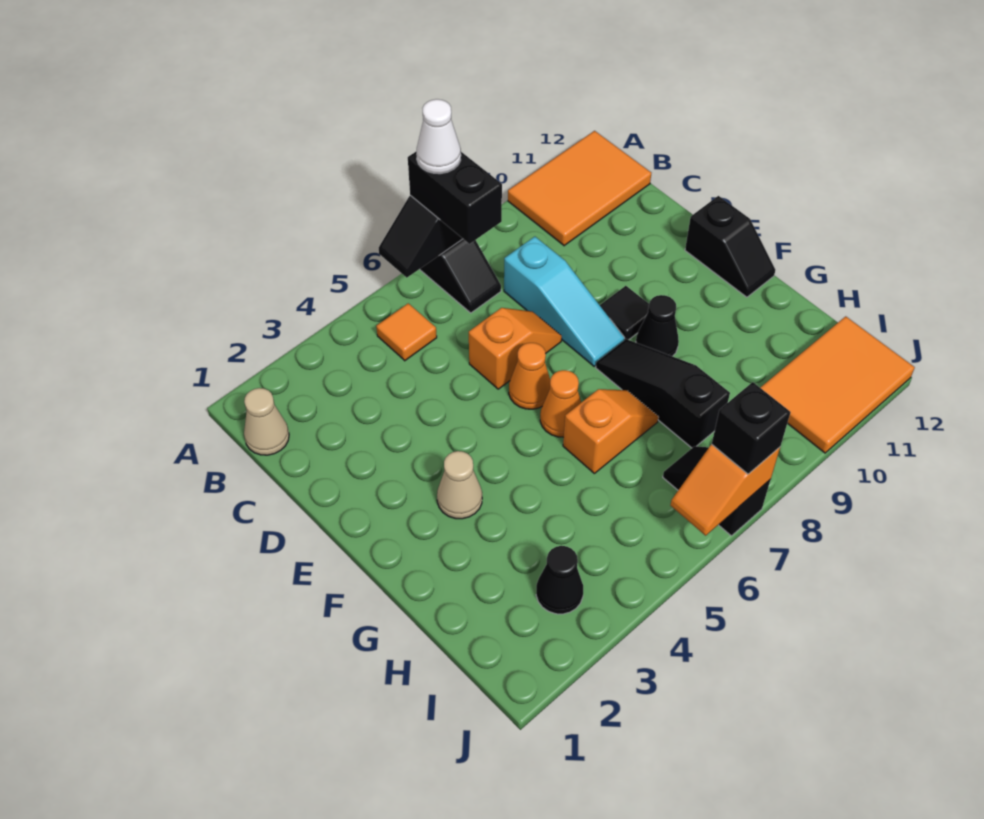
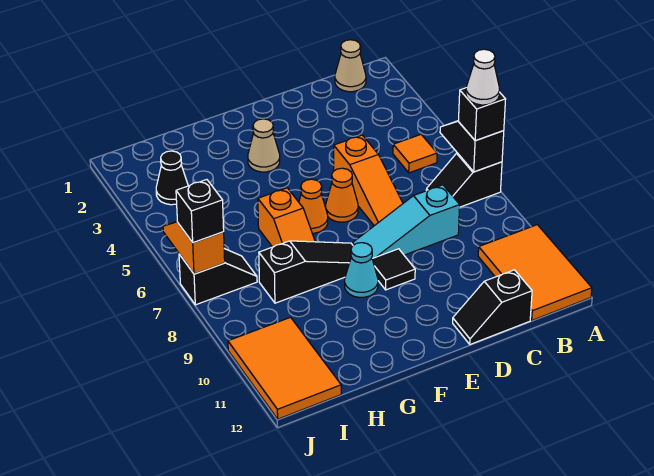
black brick A7:B7 level 3 -> black brick A7 level 3
orange slope D6:D7 level 1 top 6 -> orange slope D5:D7 level 1 top 5
black slope E12:F12 level 1 top E -> black slope C12:D12 level 1 top C
black cone F9 level 1 -> cyan cone F9 level 1

